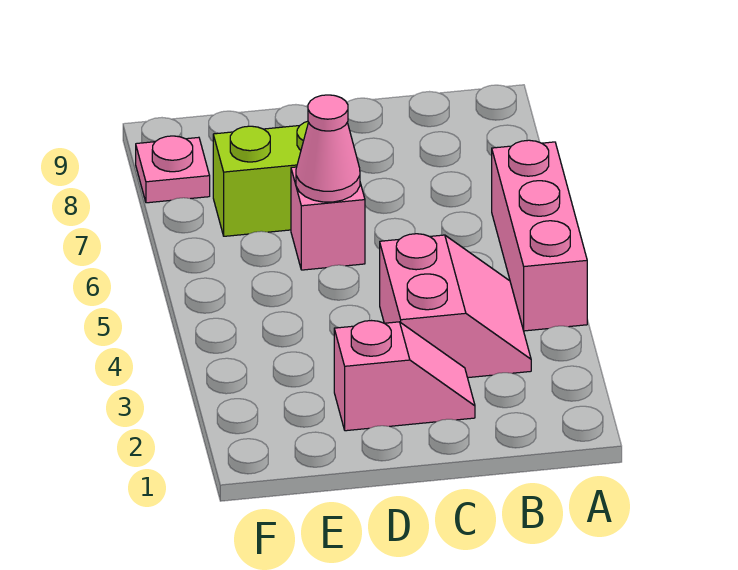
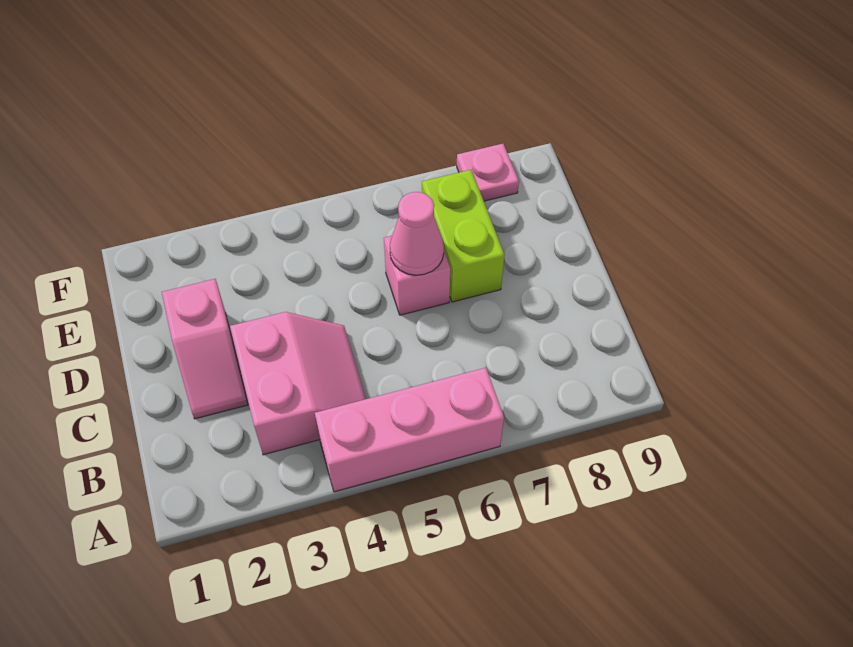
pink slope B3:C4 level 1 top C -> pink slope B3:C4 level 1 top 3

